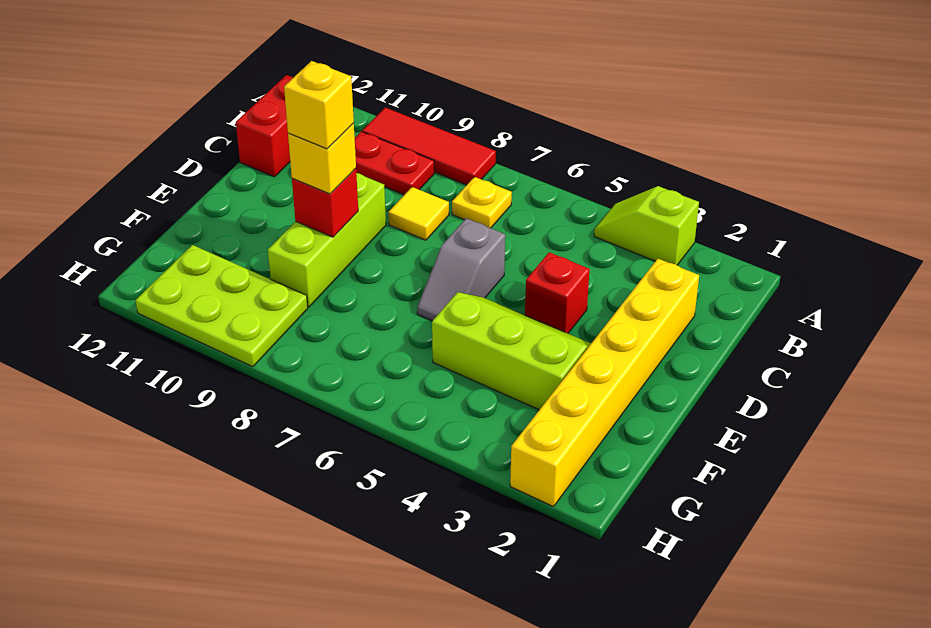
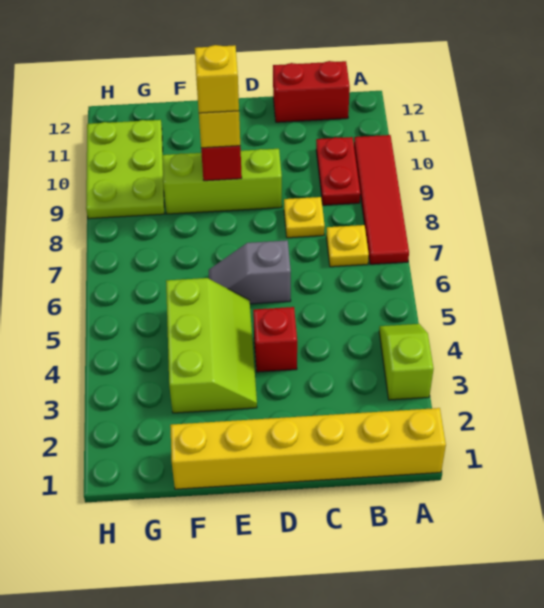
red tile A8:A10 level 1 -> red tile A7:A10 level 1
yellow brick C2:H2 level 1 -> yellow brick A1:F1 level 1
yellow tile C8 level 1 -> yellow plate C8 level 1

